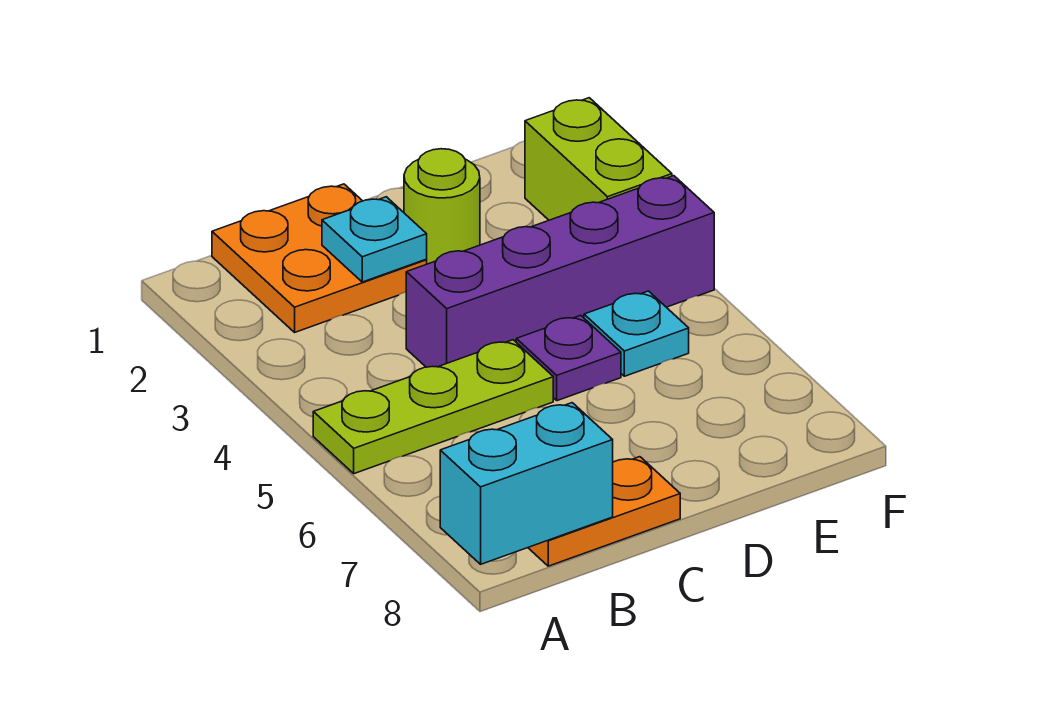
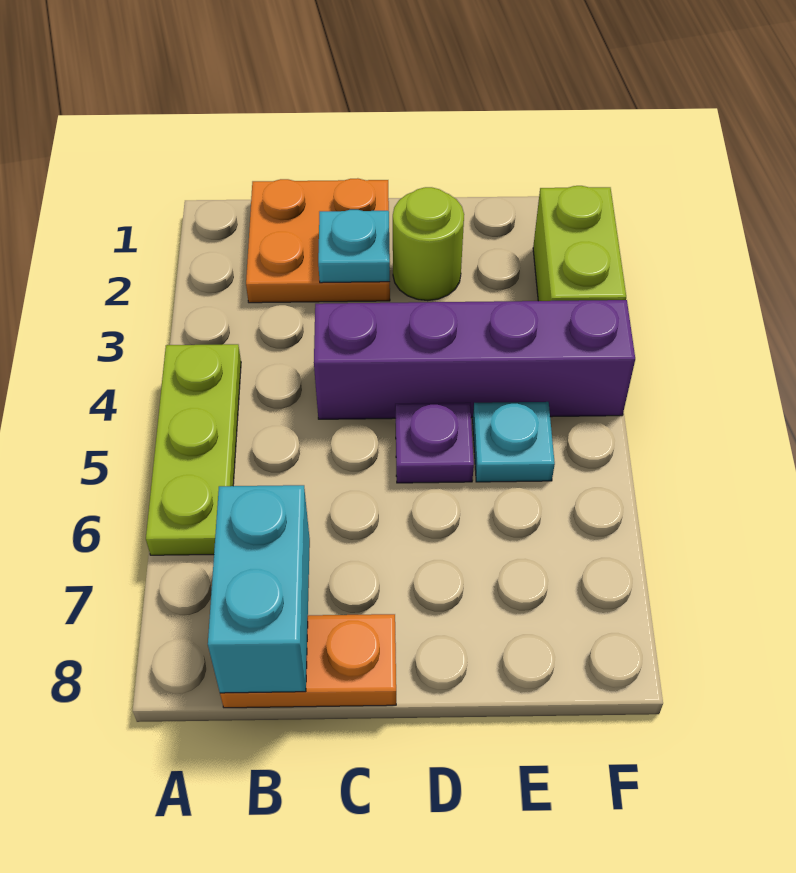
lime plate A5:C5 level 1 -> lime plate A4:A6 level 1
cyan brick A8:B8 level 2 -> cyan brick B7:B8 level 2

